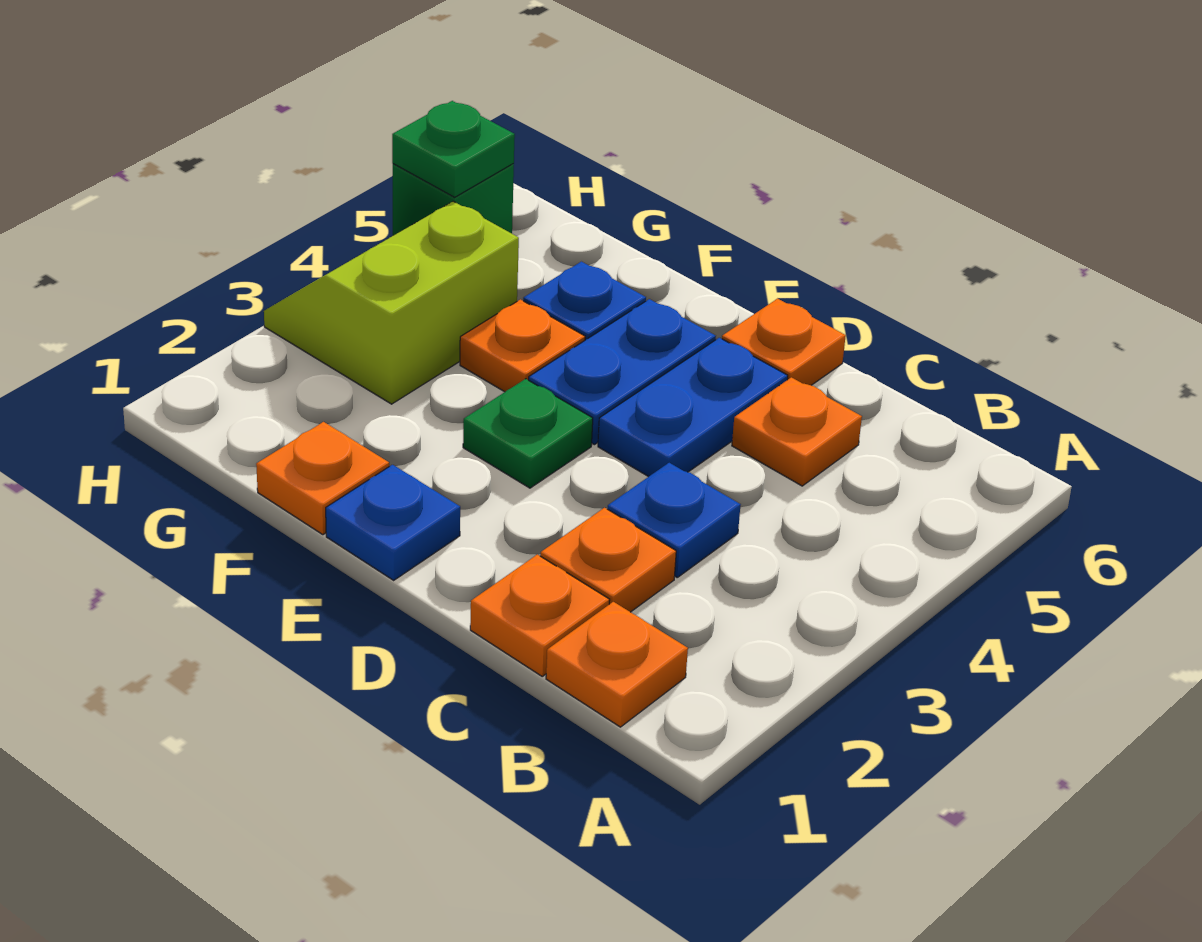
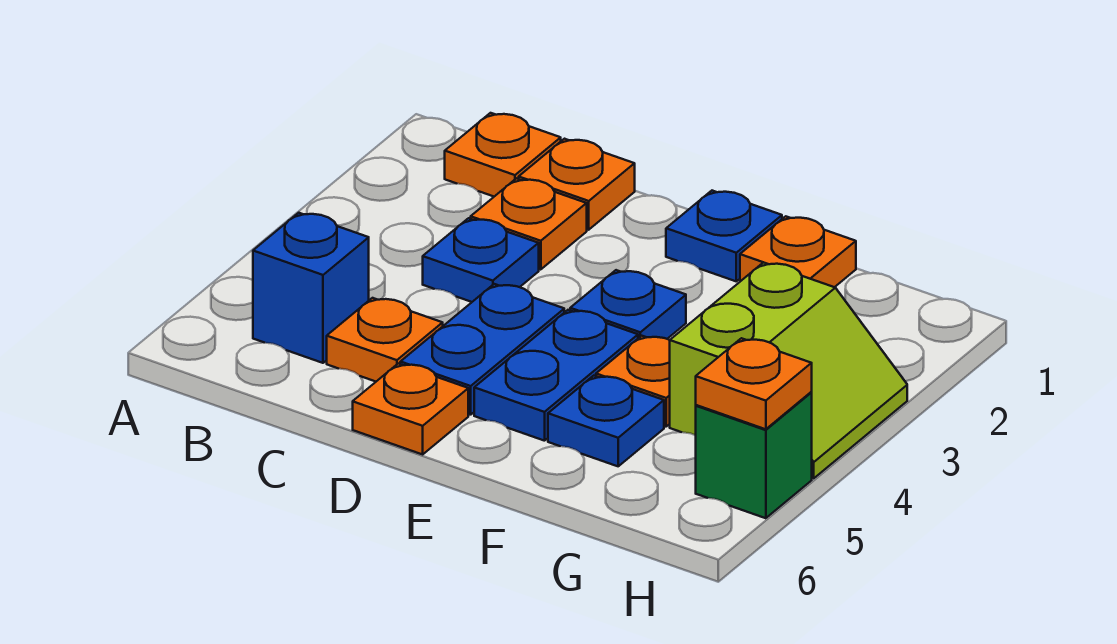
none -> blue brick B5 level 1
green plate E3 level 1 -> blue plate E3 level 1
green plate H5 level 2 -> orange plate H5 level 2

